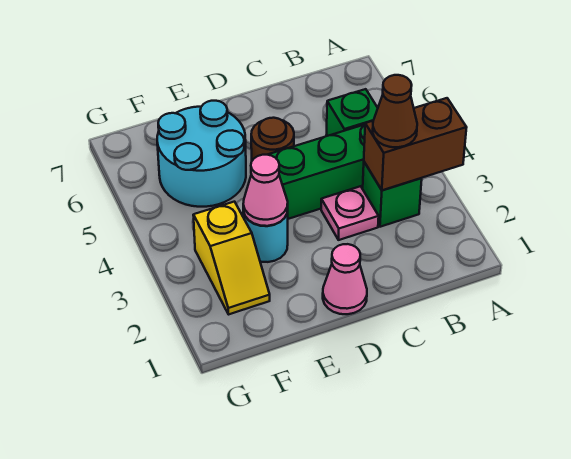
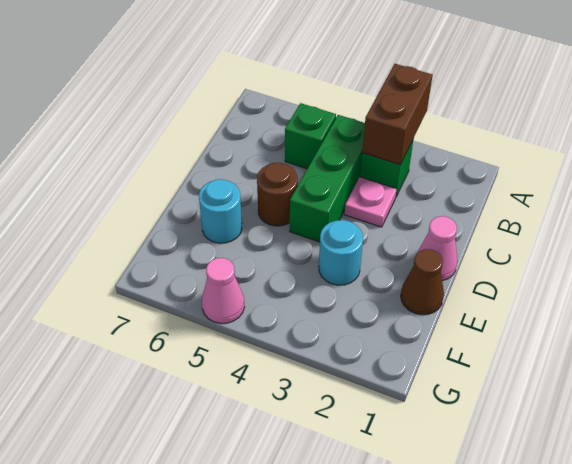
brown cone B3 level 3 -> brown cone E1 level 1
pink cone E3 level 2 -> pink cone G5 level 1
cyan round brick E5:F6 level 1 -> cyan round brick E6 level 1
yellow slope F2:F3 level 1 top 3 -> none

